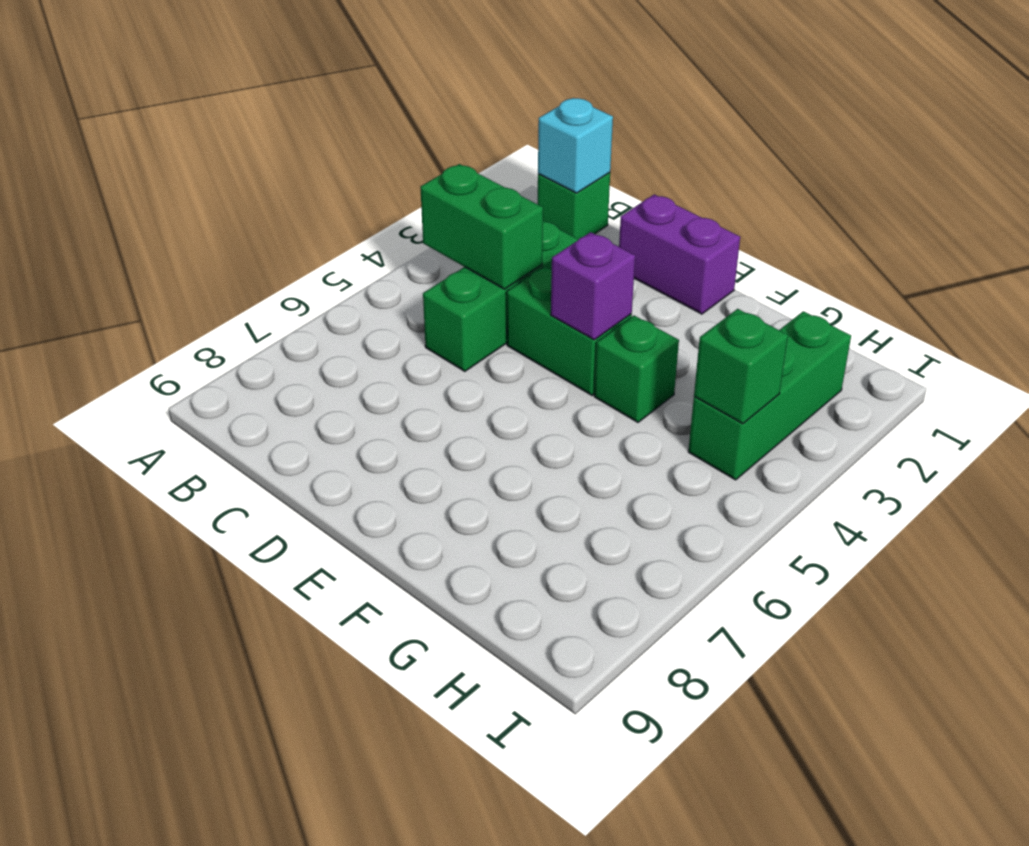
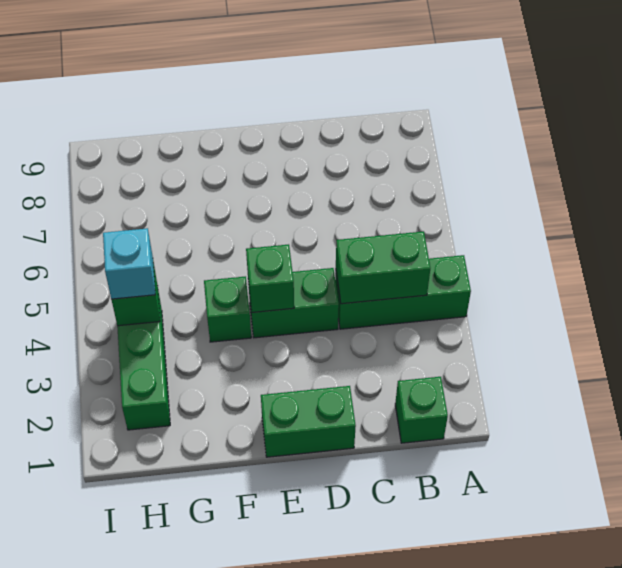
cyan brick B1 level 2 -> cyan brick H4 level 3
green brick C3:C5 level 1 -> green brick A4:C4 level 1
purple brick D1:E1 level 1 -> green brick D1:E1 level 1
purple brick E4 level 2 -> green brick E4 level 2

